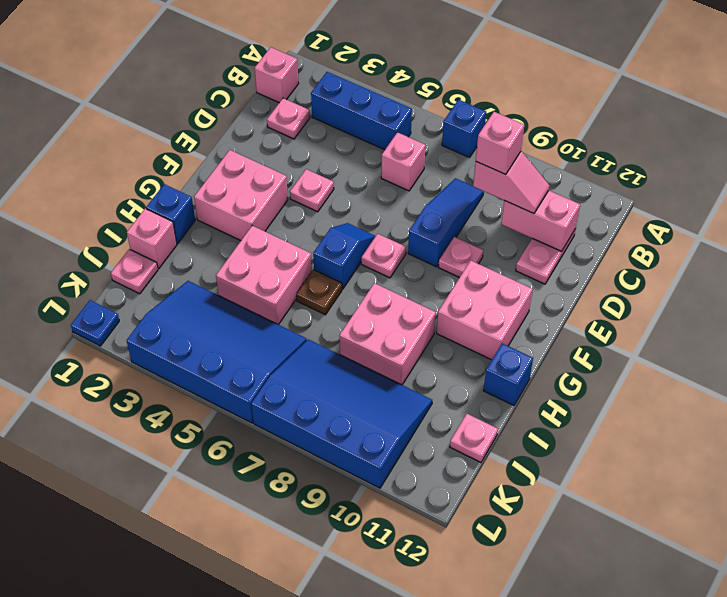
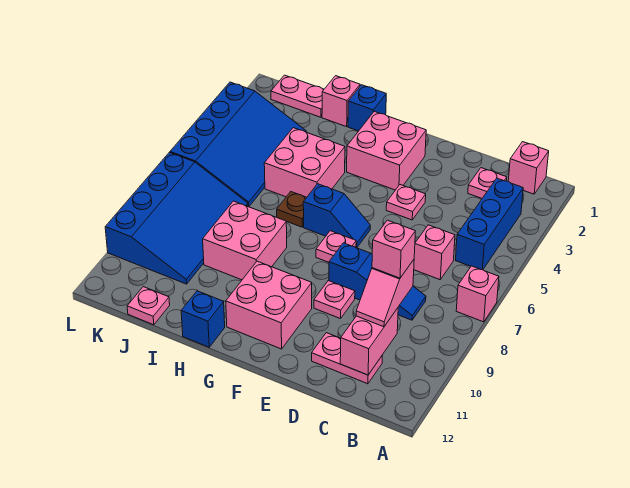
blue brick A7 level 1 -> pink brick A7 level 1
pink plate J1 level 1 -> pink plate J1:K1 level 1
blue plate L1 level 1 -> none

